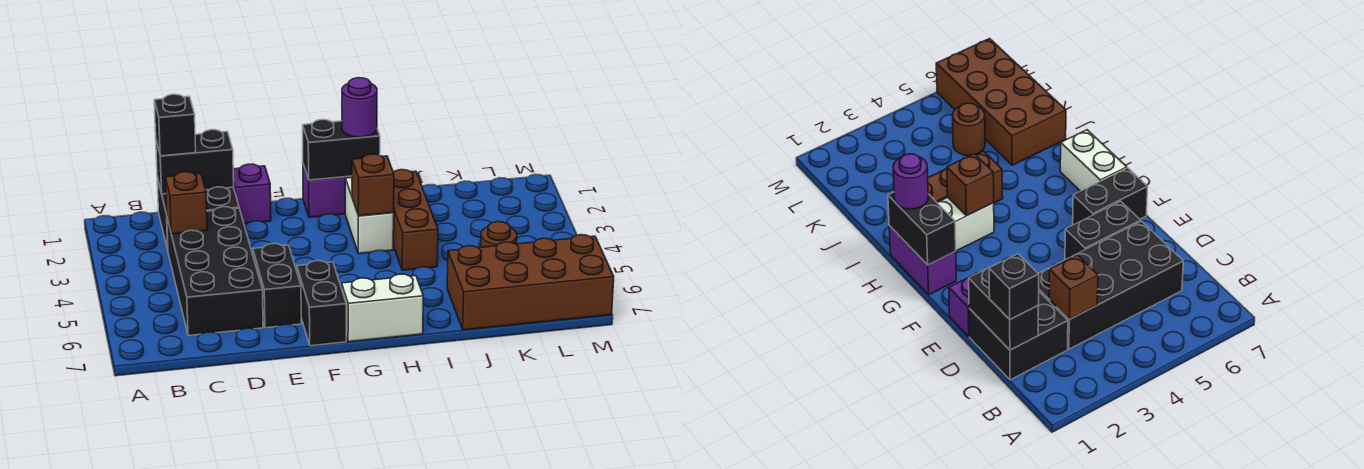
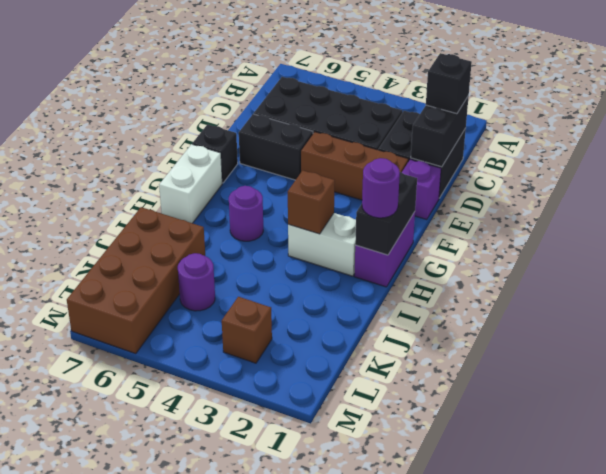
brown brick C3 level 2 -> brown brick L3 level 1
black brick F6:F7 level 1 -> black brick F7 level 1
none -> purple round brick H5 level 1
brown brick I2:I4 level 1 -> brown brick E2:E4 level 1
brown round brick K5 level 1 -> purple round brick K5 level 1

